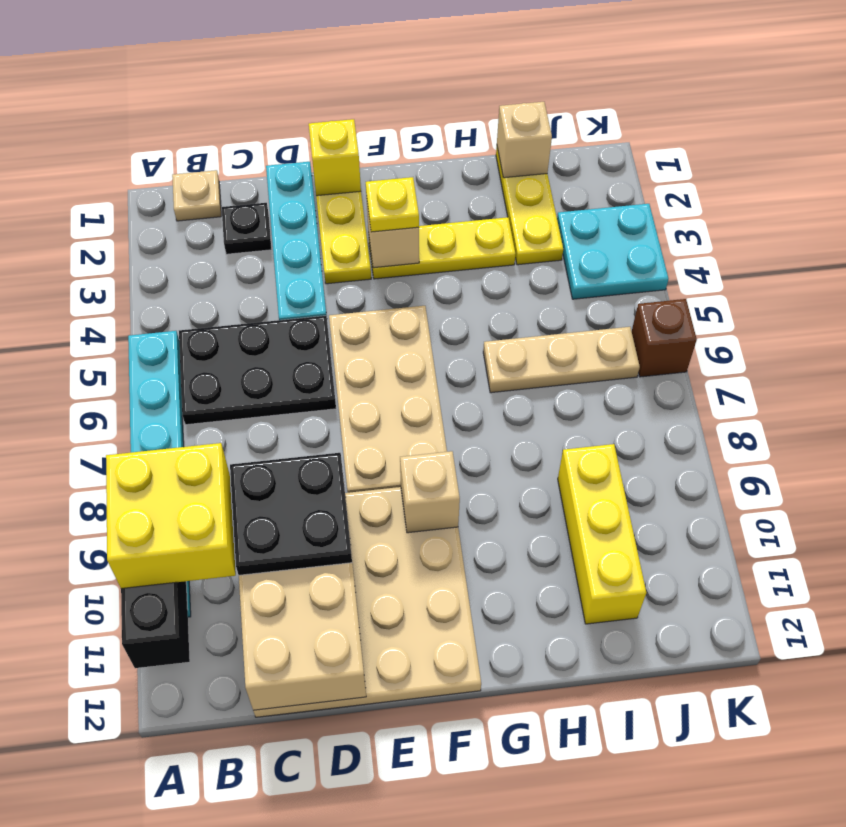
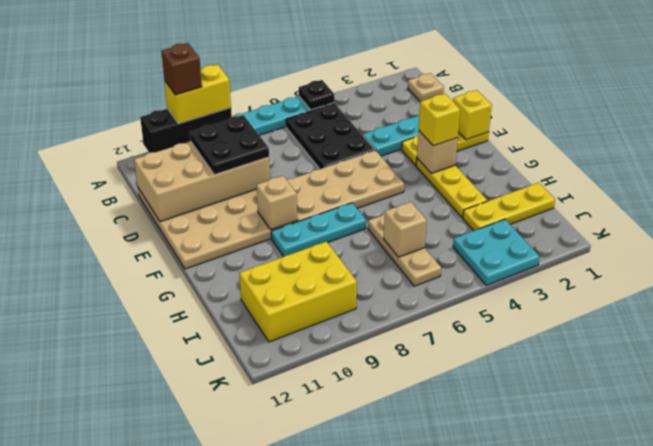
yellow brick A9:B10 level 3 -> yellow brick A9:A10 level 3
black plate C2 level 1 -> black plate A5 level 2
yellow plate F3 level 3 -> yellow brick F3 level 3
none -> cyan plate G7:G9 level 1
tan brick I1 level 2 -> tan brick I6 level 2
yellow brick I9:I11 level 1 -> yellow brick I9:J11 level 1
brown brick K6 level 1 -> brown brick A10 level 4

